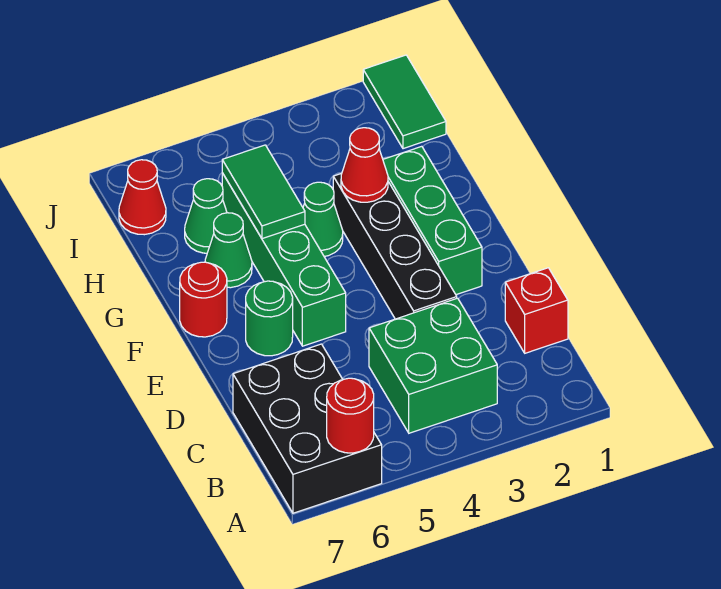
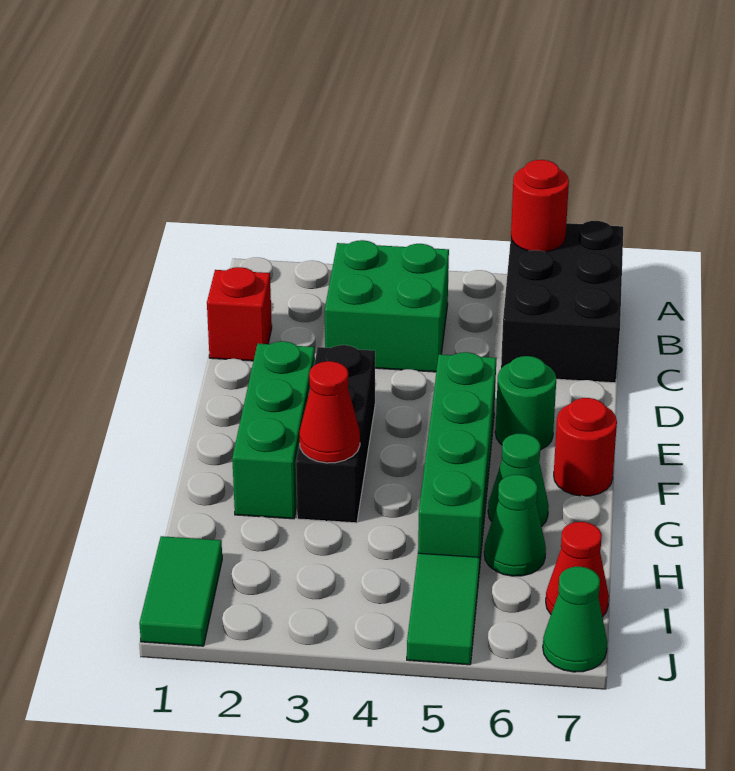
black brick D3:G3 level 1 -> black brick E3:G3 level 1
green cone G4 level 1 -> green cone J7 level 1
green tile G5:H5 level 2 -> green tile I5:J5 level 1

